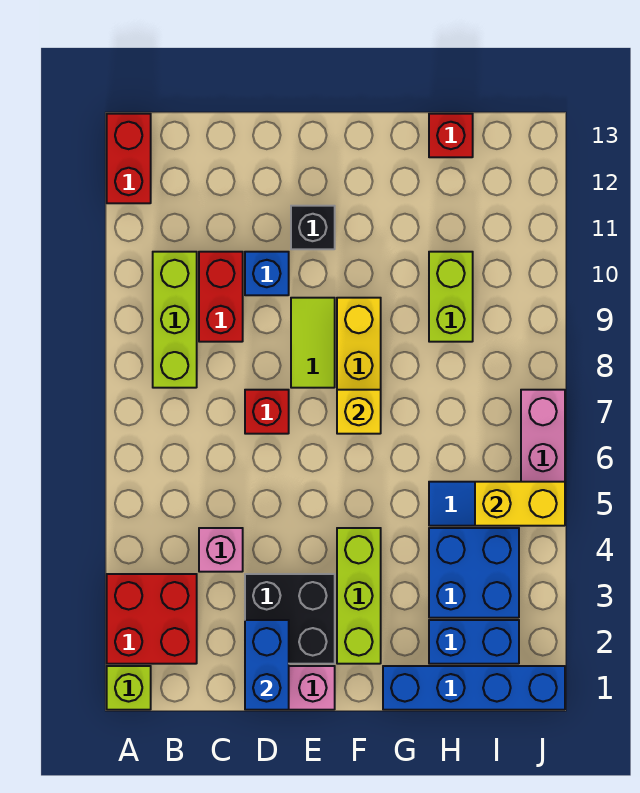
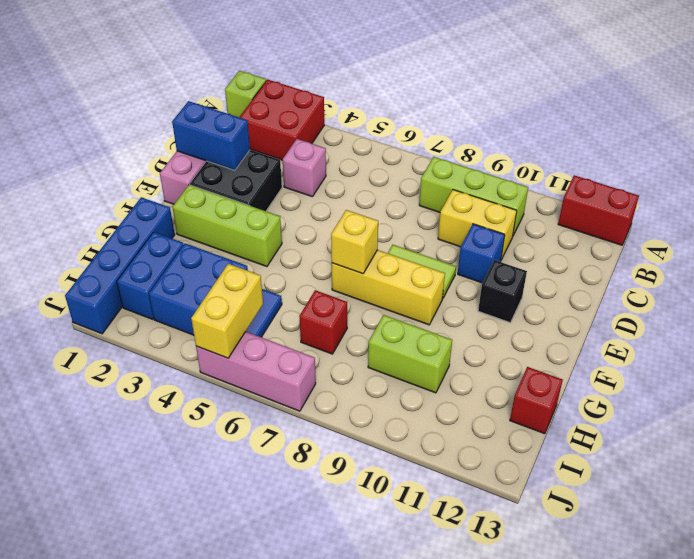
red brick C9:C10 level 1 -> yellow brick C9:C10 level 1
red brick D7 level 1 -> red brick H7 level 1

